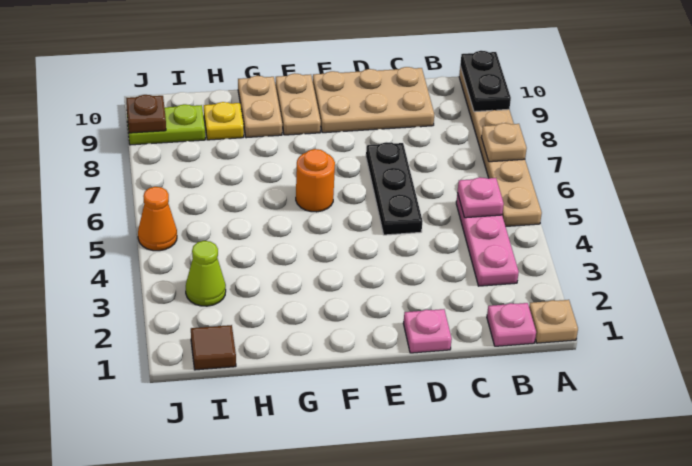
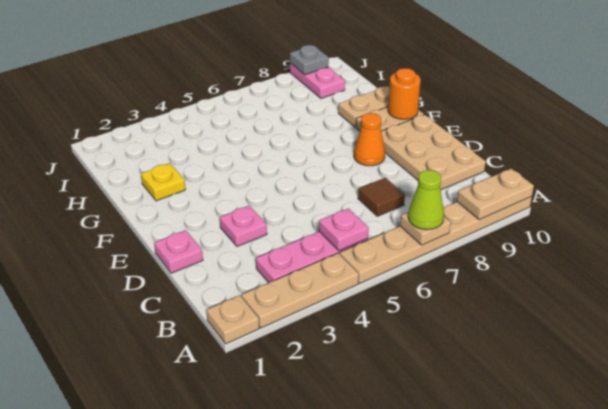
none -> tan plate A2:A4 level 1
black plate A9:A10 level 2 -> tan plate A9:A10 level 2
pink plate B1 level 1 -> pink plate D3 level 1
black plate D5:D7 level 1 -> none
orange round brick F6 level 1 -> orange round brick F10 level 2
yellow plate H9 level 1 -> yellow plate G2 level 1
brown tile I1 level 1 -> brown tile C7 level 1
lime cone I3 level 1 -> lime cone A7 level 3
lime plate I9:J9 level 1 -> pink plate I9:J9 level 1
orange cone J5 level 1 -> orange cone E8 level 1
brown plate J9 level 2 -> grey plate J9 level 2

